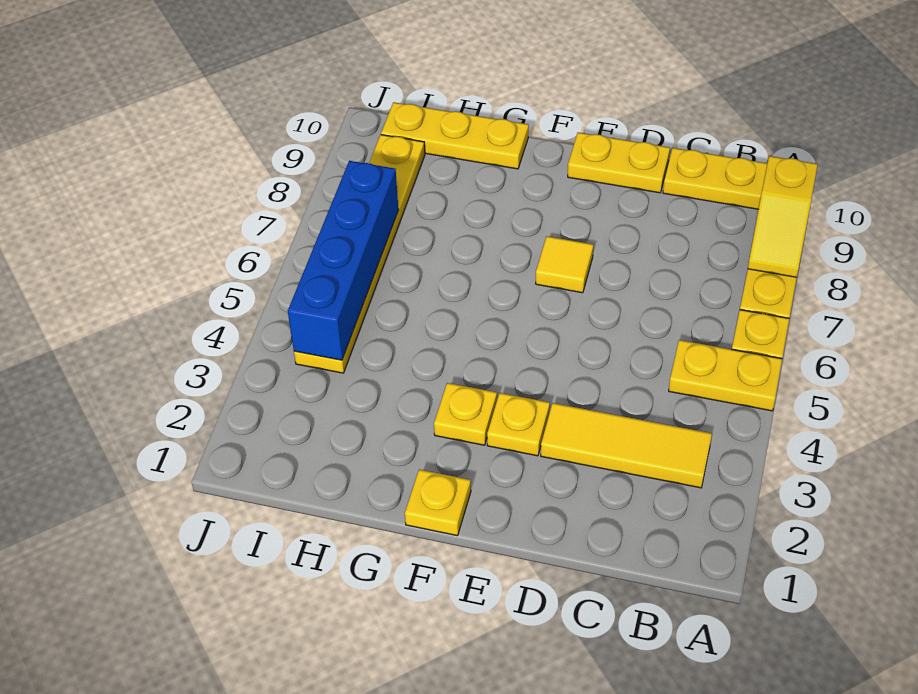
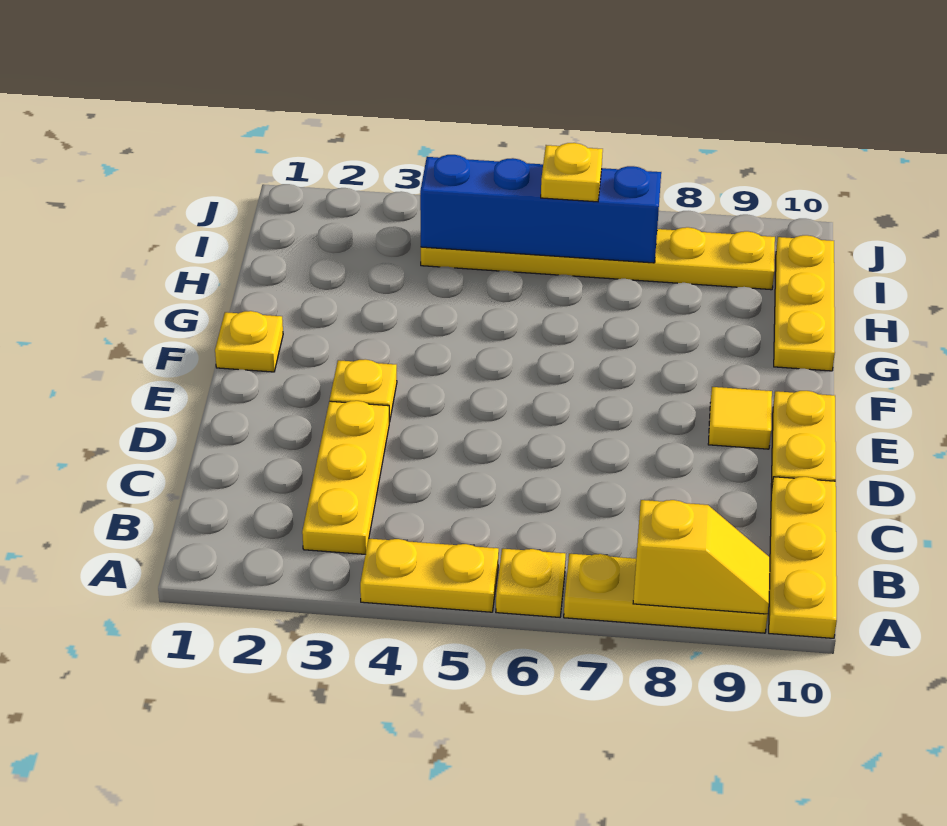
yellow plate A5:B5 level 1 -> yellow plate A4:A5 level 1
yellow slope A8:A9 level 2 top 9 -> yellow slope A8:A9 level 2 top 8
yellow tile B3:D3 level 1 -> yellow plate B3:D3 level 1
yellow tile E7 level 1 -> yellow tile E9 level 1
yellow plate F3 level 1 -> yellow plate I6 level 3

